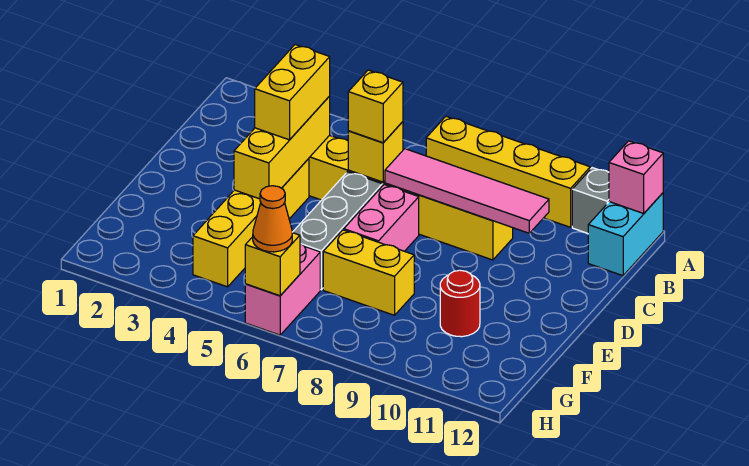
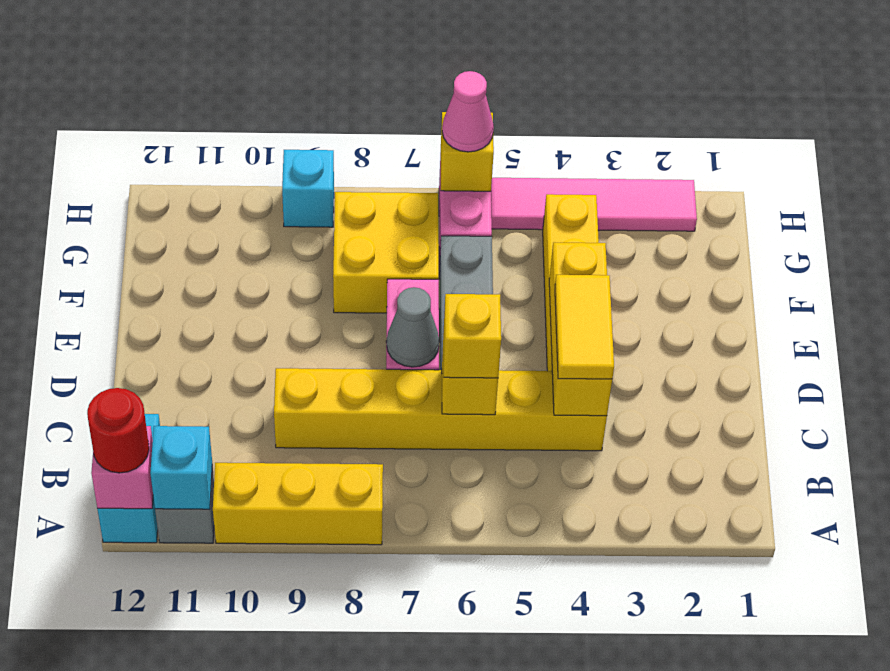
yellow brick A7:A10 level 1 -> yellow brick A8:A10 level 1
none -> cyan brick A11 level 2
yellow brick C4:D4 level 3 -> yellow tile C4:D4 level 3
pink tile C7:C10 level 2 -> pink tile H2:H5 level 1
none -> grey cone D7 level 2
yellow brick F7:F8 level 1 -> yellow brick F7:G8 level 1
red round brick F10 level 1 -> red round brick A12 level 3
orange cone H6 level 3 -> pink cone H6 level 3
none -> cyan brick H9 level 1

